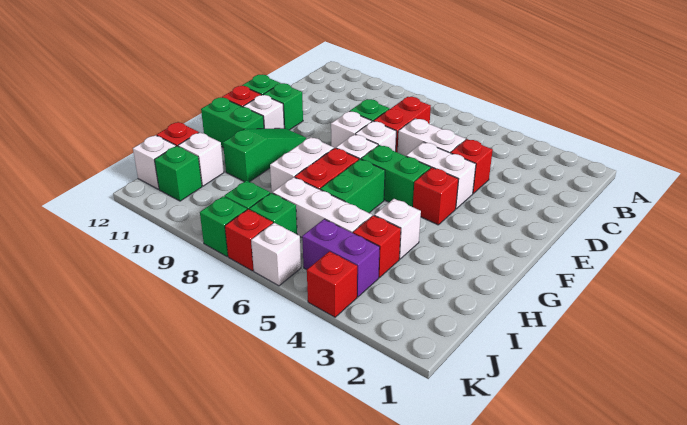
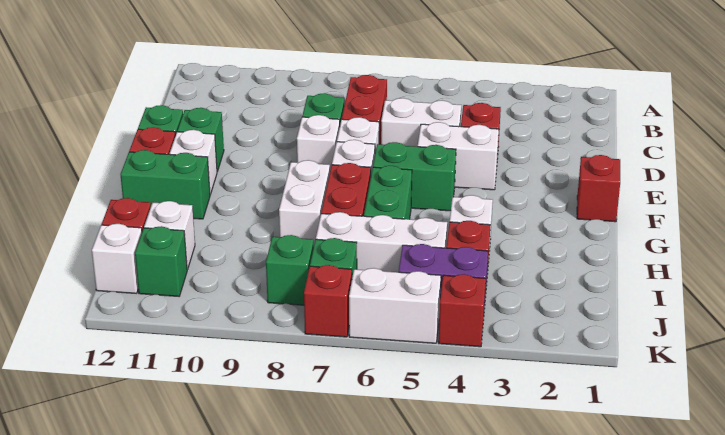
red brick F4 level 1 -> red brick F1 level 1
green slope F10:H10 level 1 top H -> none
white brick K6 level 1 -> white brick K5:K6 level 1
green brick K8 level 1 -> none

